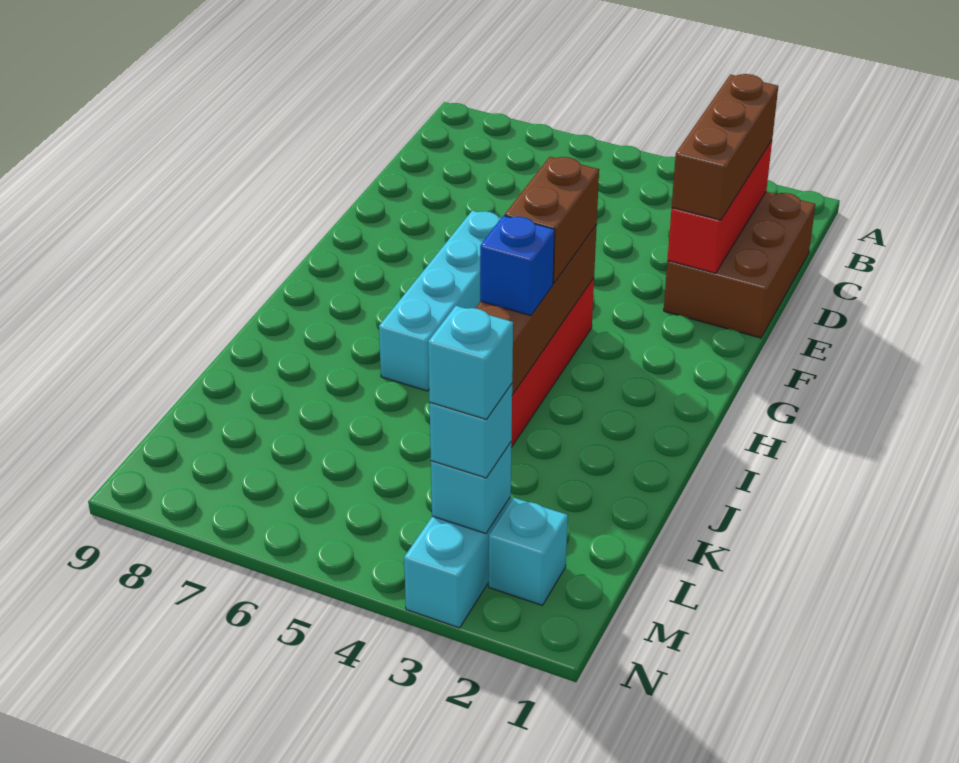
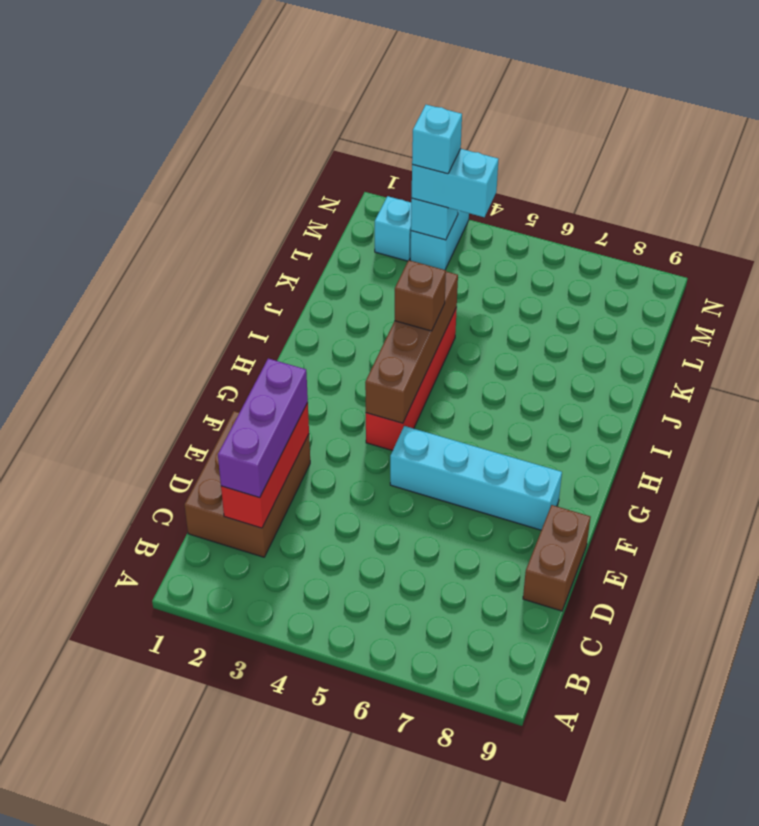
brown brick C2:E2 level 3 -> purple brick C2:E2 level 3
cyan brick F6:I6 level 1 -> cyan brick F5:F8 level 1
brown brick G4:H4 level 3 -> brown brick D9:E9 level 1
blue brick I4 level 3 -> brown brick I4 level 3
cyan brick M3 level 3 -> cyan brick M3:M4 level 3

